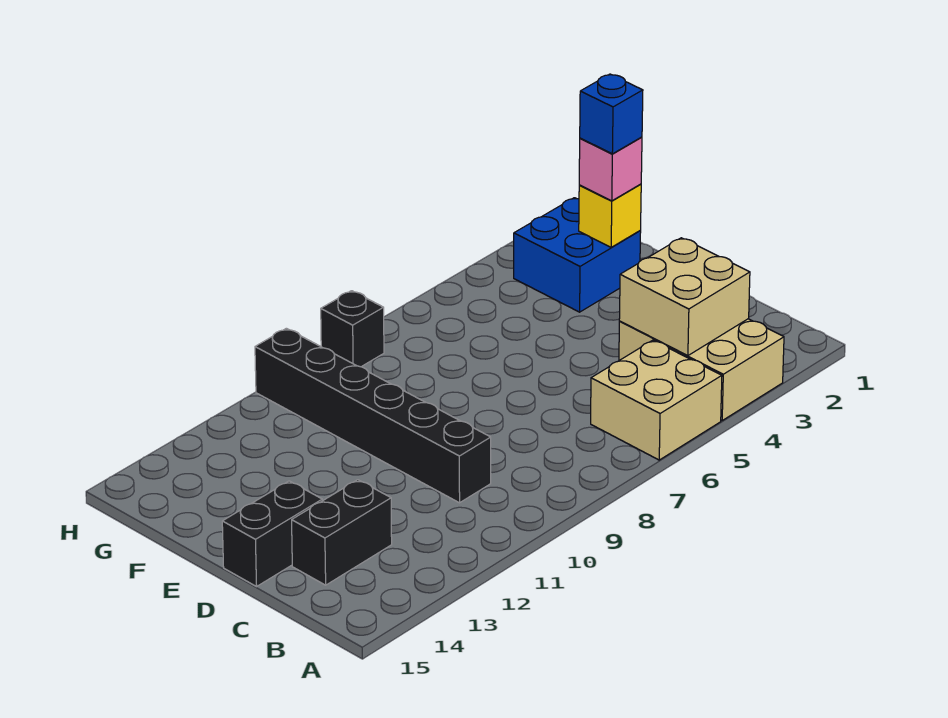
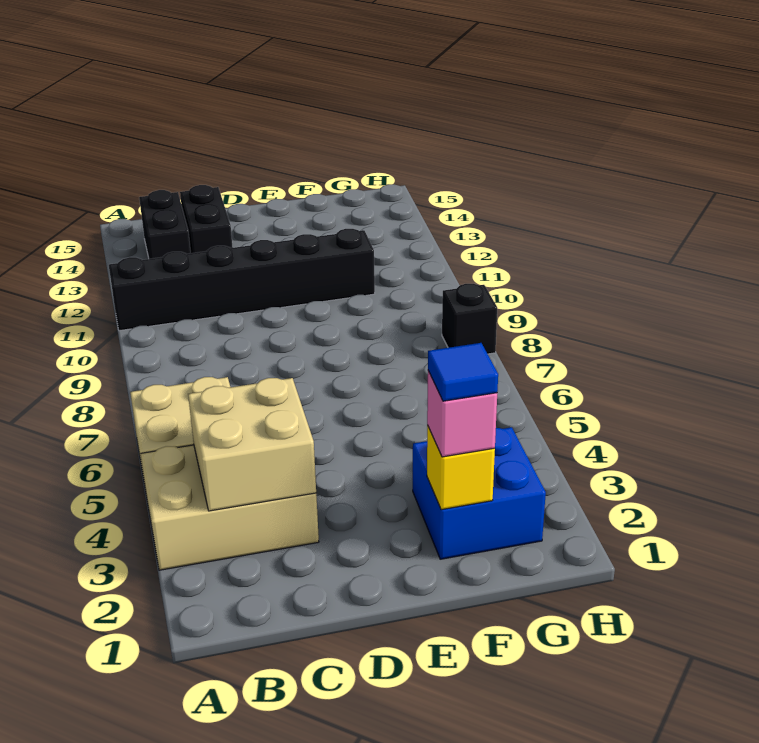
black brick C10:H10 level 1 -> black brick A11:F11 level 1
black brick D14:D15 level 1 -> black brick B13:B14 level 1
blue brick F2 level 4 -> blue tile F2 level 4

